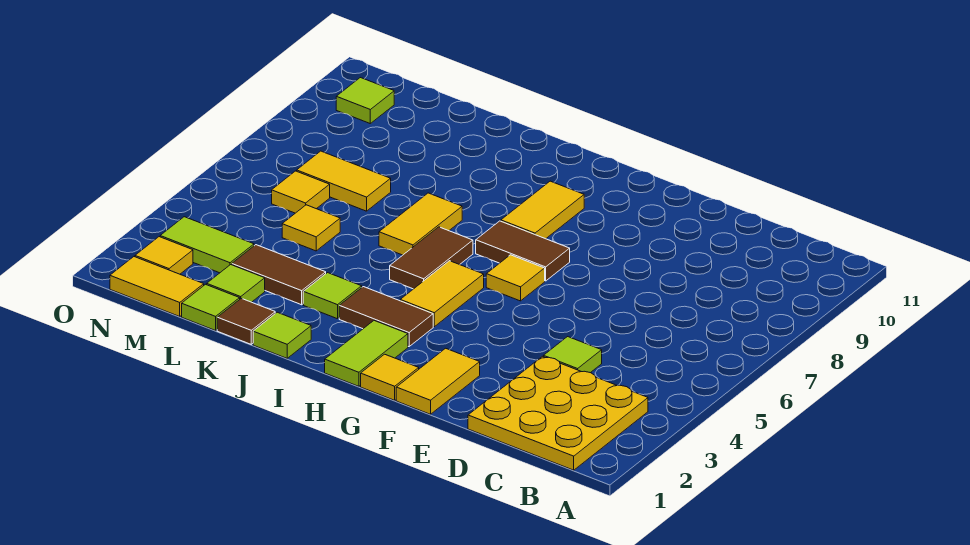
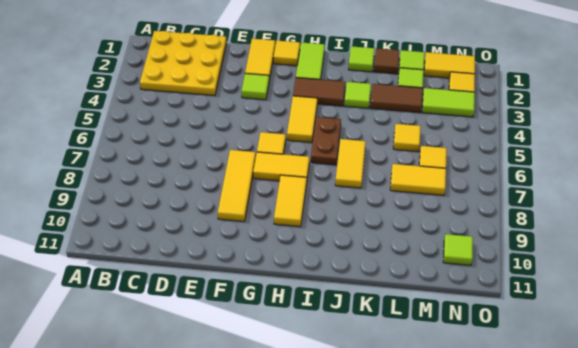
lime tile D4 level 1 -> lime tile F3 level 1
none -> yellow tile F7:F9 level 1
brown tile G7:H7 level 1 -> yellow tile G7:H7 level 1
brown tile I5:I6 level 1 -> brown plate I5:I6 level 1

